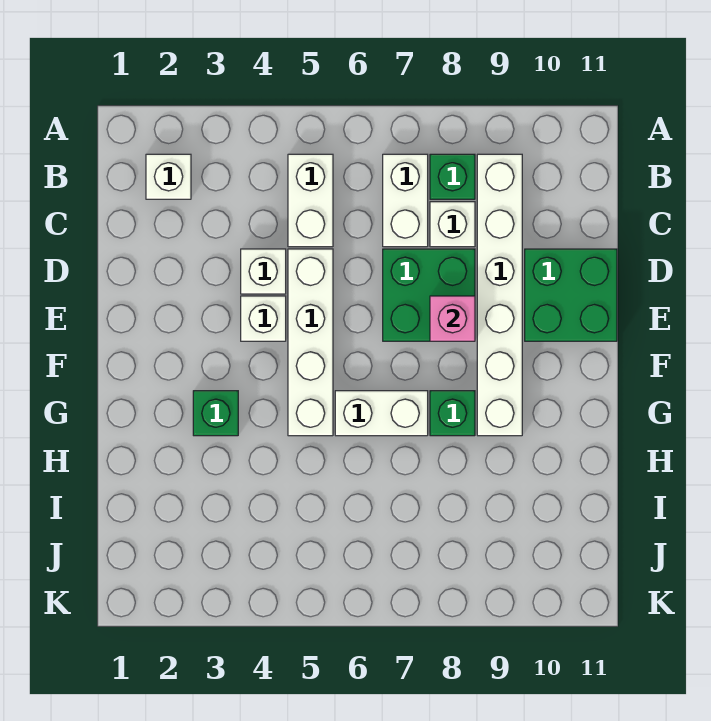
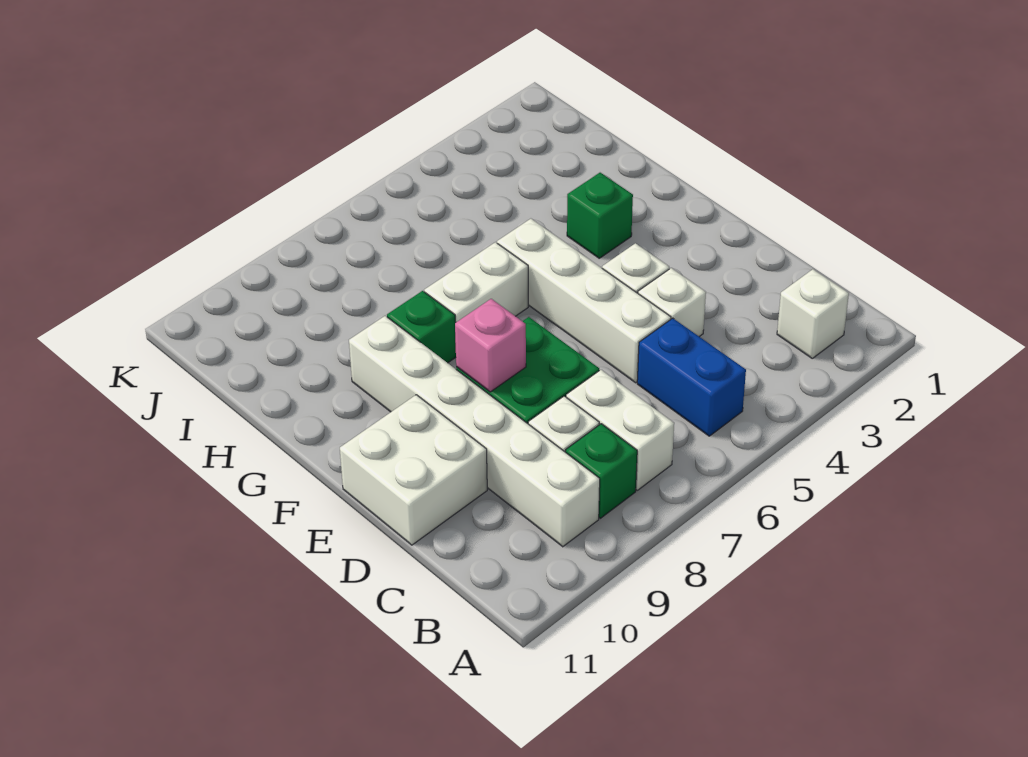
white brick B5:C5 level 1 -> blue brick B5:C5 level 1
green brick D10:E11 level 1 -> white brick D10:E11 level 1

